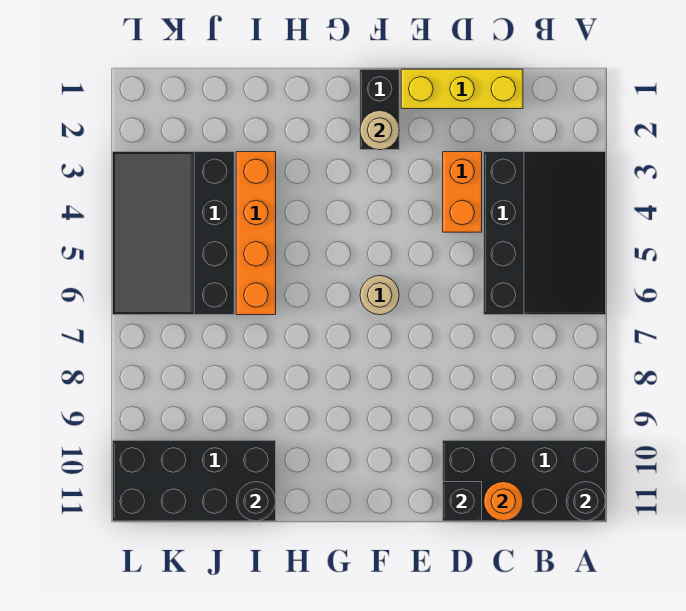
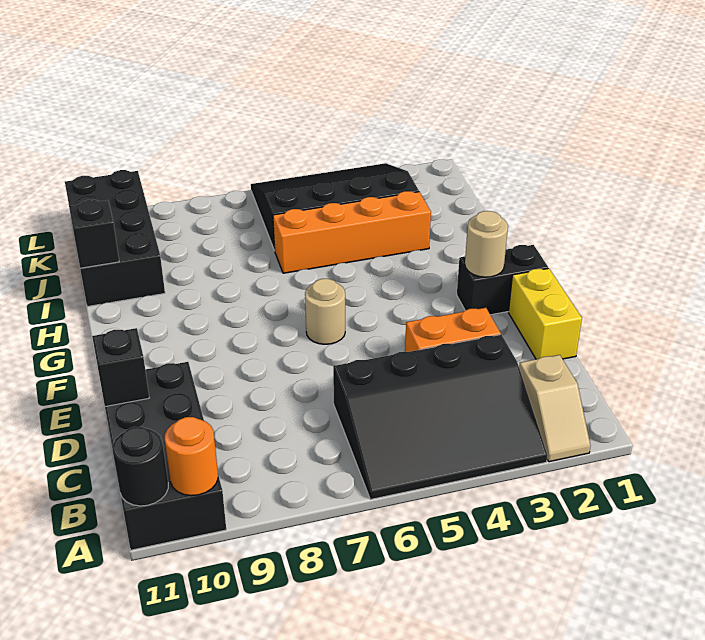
none -> tan slope A2:B2 level 1 top B
yellow brick C1:E1 level 1 -> yellow brick D1:E1 level 1
orange round brick C11 level 2 -> orange round brick A10 level 2
black round brick I11 level 2 -> black brick I11 level 2

